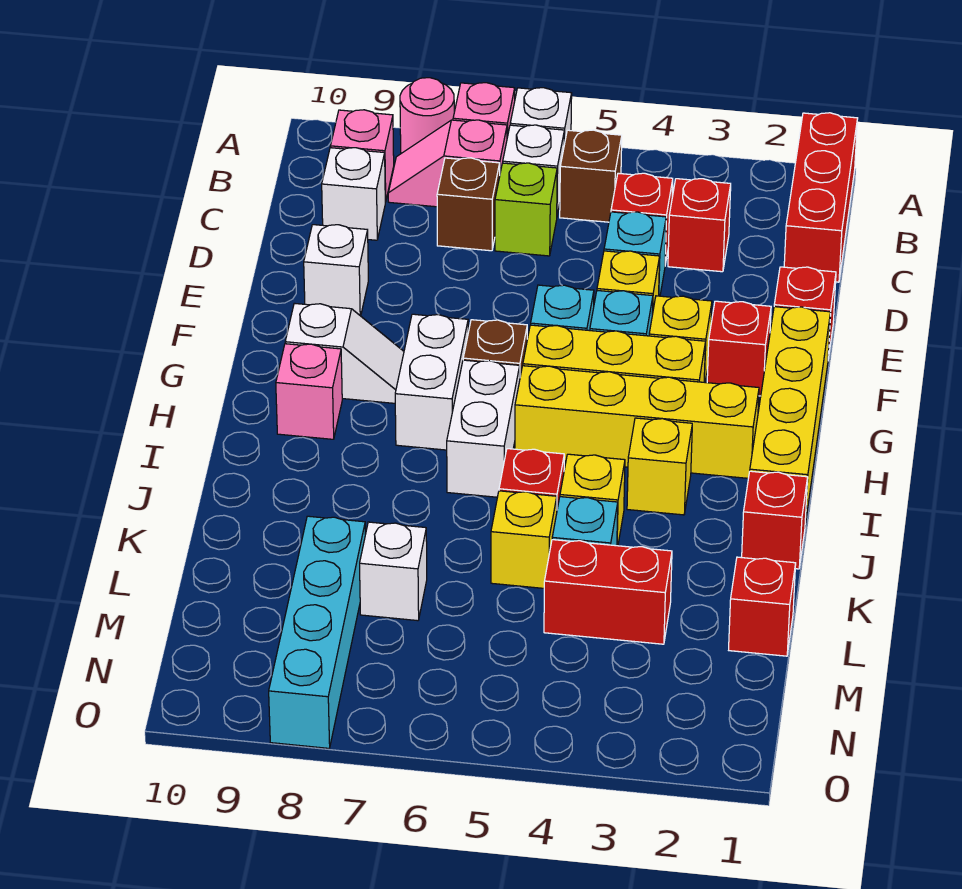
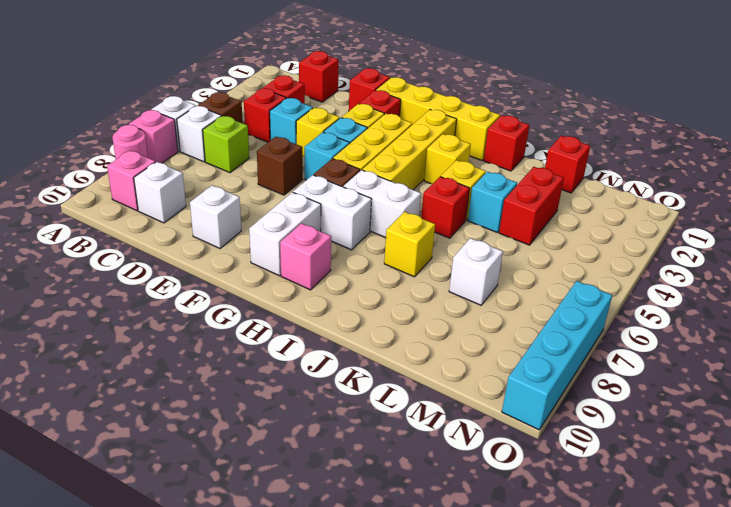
red brick A1:C1 level 1 -> red brick C1 level 1
pink slope B7:B8 level 1 top 7 -> none
brown brick C7 level 1 -> brown brick E6 level 1
white slope G8:G9 level 1 top 9 -> white brick G8:G9 level 1
yellow brick K5 level 1 -> yellow brick J7 level 1
cyan brick L8:O8 level 1 -> cyan brick O7:O10 level 1

